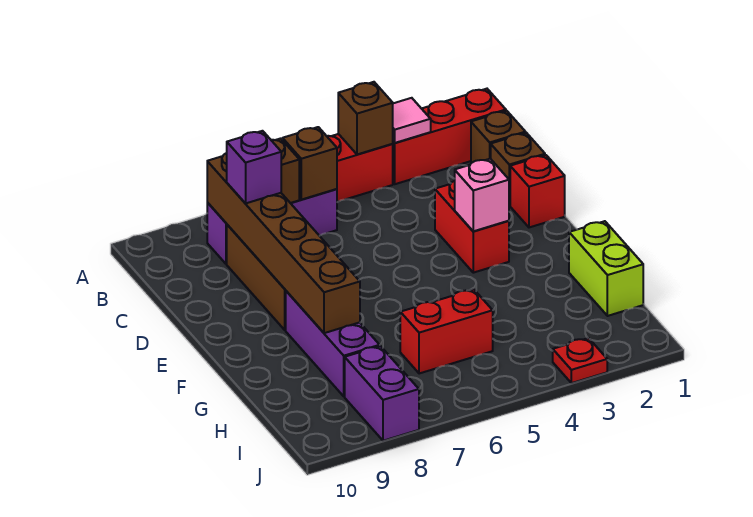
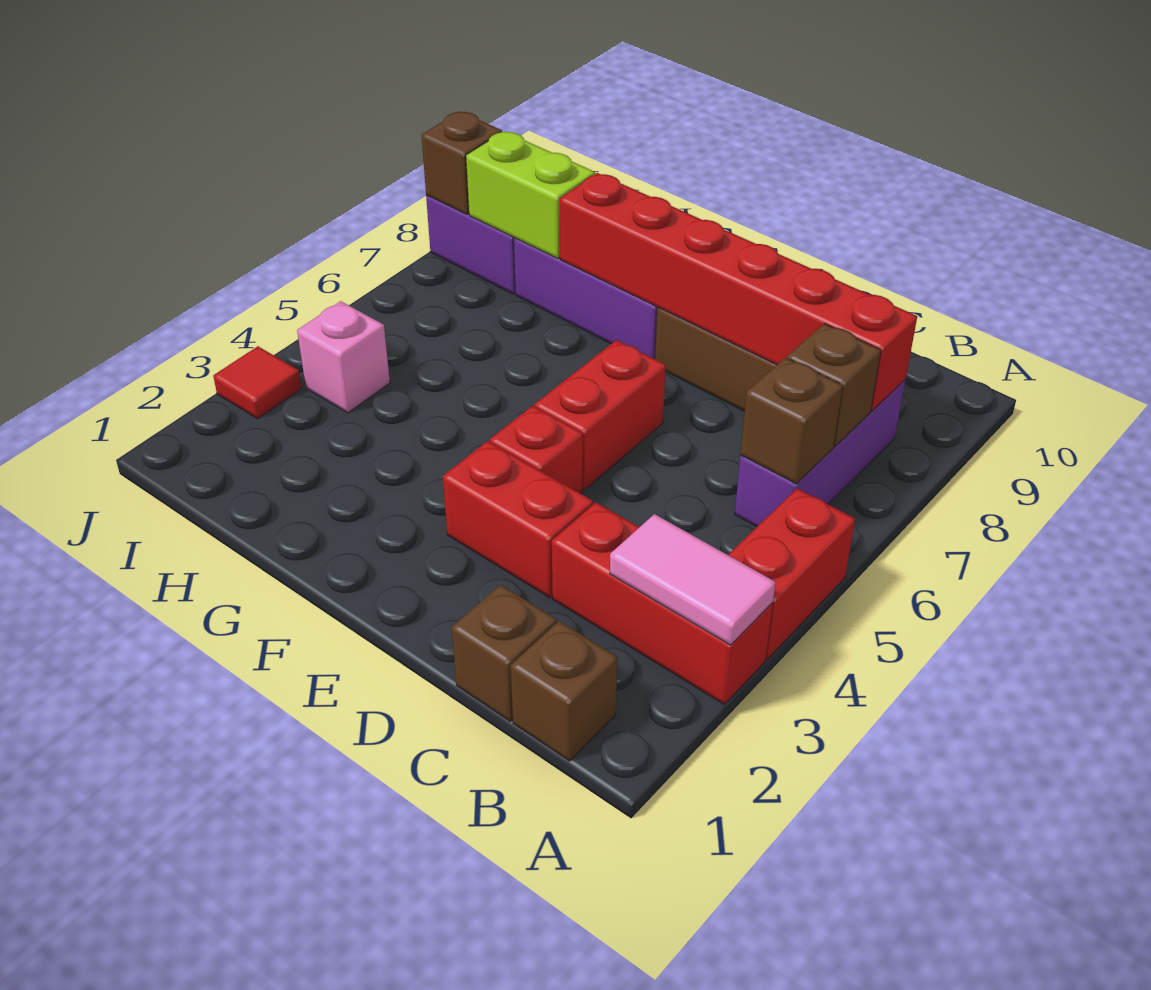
red brick A1:A3 level 1 -> red brick A3:C3 level 1
pink tile A3 level 2 -> pink tile A3:B3 level 2
brown brick A4 level 2 -> brown brick J8 level 2
brown brick B8:G8 level 2 -> red brick B8:G8 level 2
purple brick C8 level 3 -> none
red brick D1 level 1 -> red brick E4 level 1
pink brick E3 level 2 -> pink brick I4 level 1
lime brick G1:H1 level 1 -> lime brick H8:I8 level 2
red brick H5:H6 level 1 -> red brick E5:E6 level 1
red plate J3 level 1 -> red tile J3 level 1

